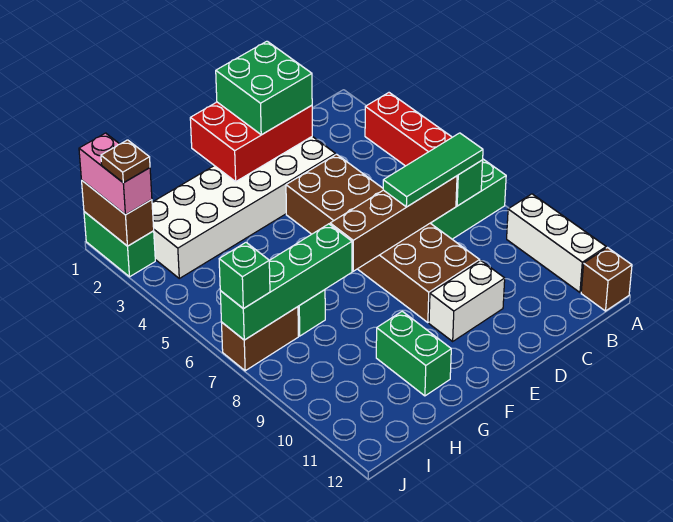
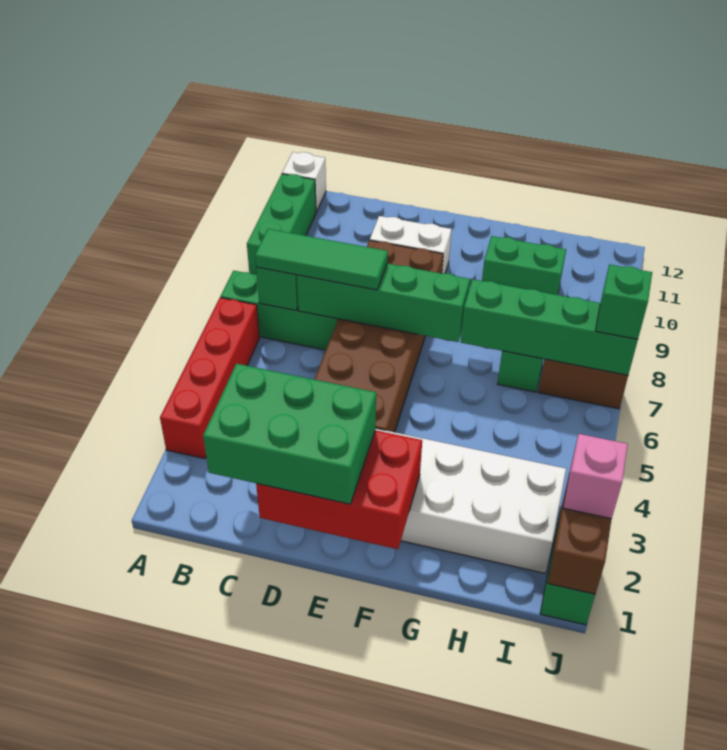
white brick A9:A11 level 1 -> green brick A9:A11 level 1
brown brick A12 level 1 -> white brick A12 level 1
brown brick C7:F7 level 2 -> green brick C7:F7 level 2
green brick D1:E2 level 3 -> green brick C1:E2 level 3
green brick G10:G11 level 1 -> green brick G10:H10 level 1
pink brick J1:J2 level 3 -> pink brick J2 level 3
brown plate J2 level 4 -> none

